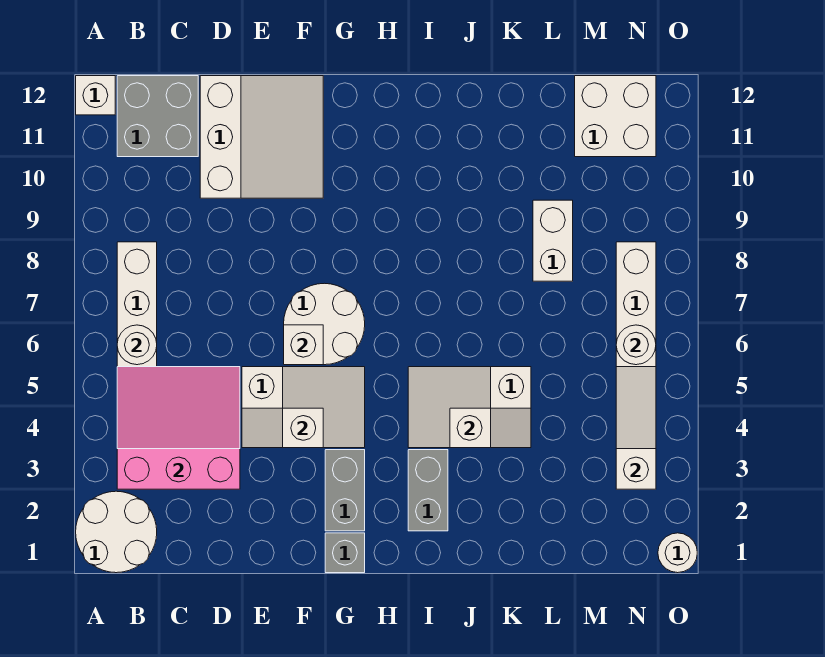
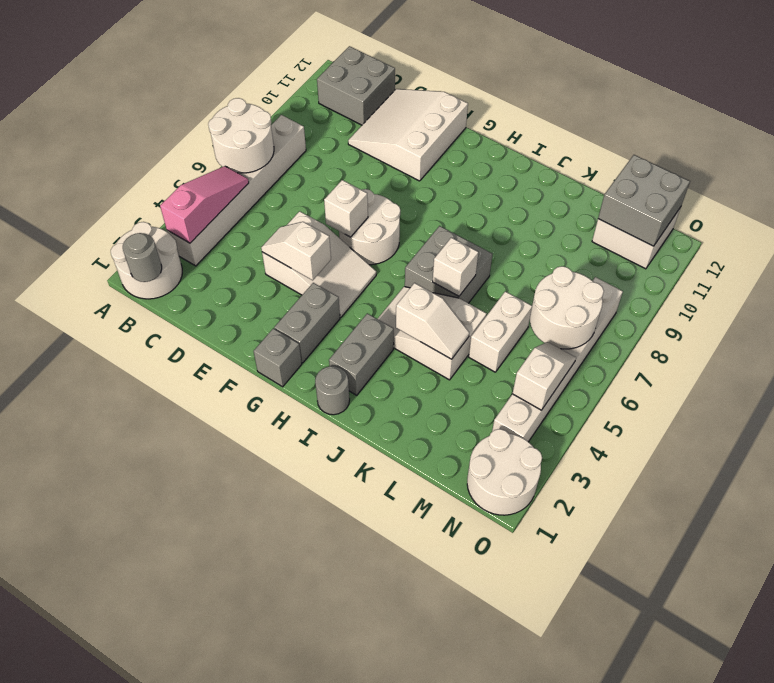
white brick A12 level 1 -> white brick J6 level 2
none -> grey round brick B1 level 2
pink slope B3:D5 level 2 top 3 -> pink slope B3:B5 level 2 top 3
white round brick B6 level 2 -> white round brick A6:B7 level 2
white slope D10:F12 level 1 top D -> white slope D10:F12 level 1 top F
none -> grey round brick I1 level 1
none -> grey brick I6:J7 level 1
white brick L8:L9 level 1 -> white brick L5:L6 level 1
none -> grey brick M11:N12 level 2
white slope N3:N5 level 2 top 3 -> white slope N4:N5 level 2 top 4
white round brick N6 level 2 -> white round brick M6:N7 level 2
white round brick O1 level 1 -> white round brick N1:O2 level 1

